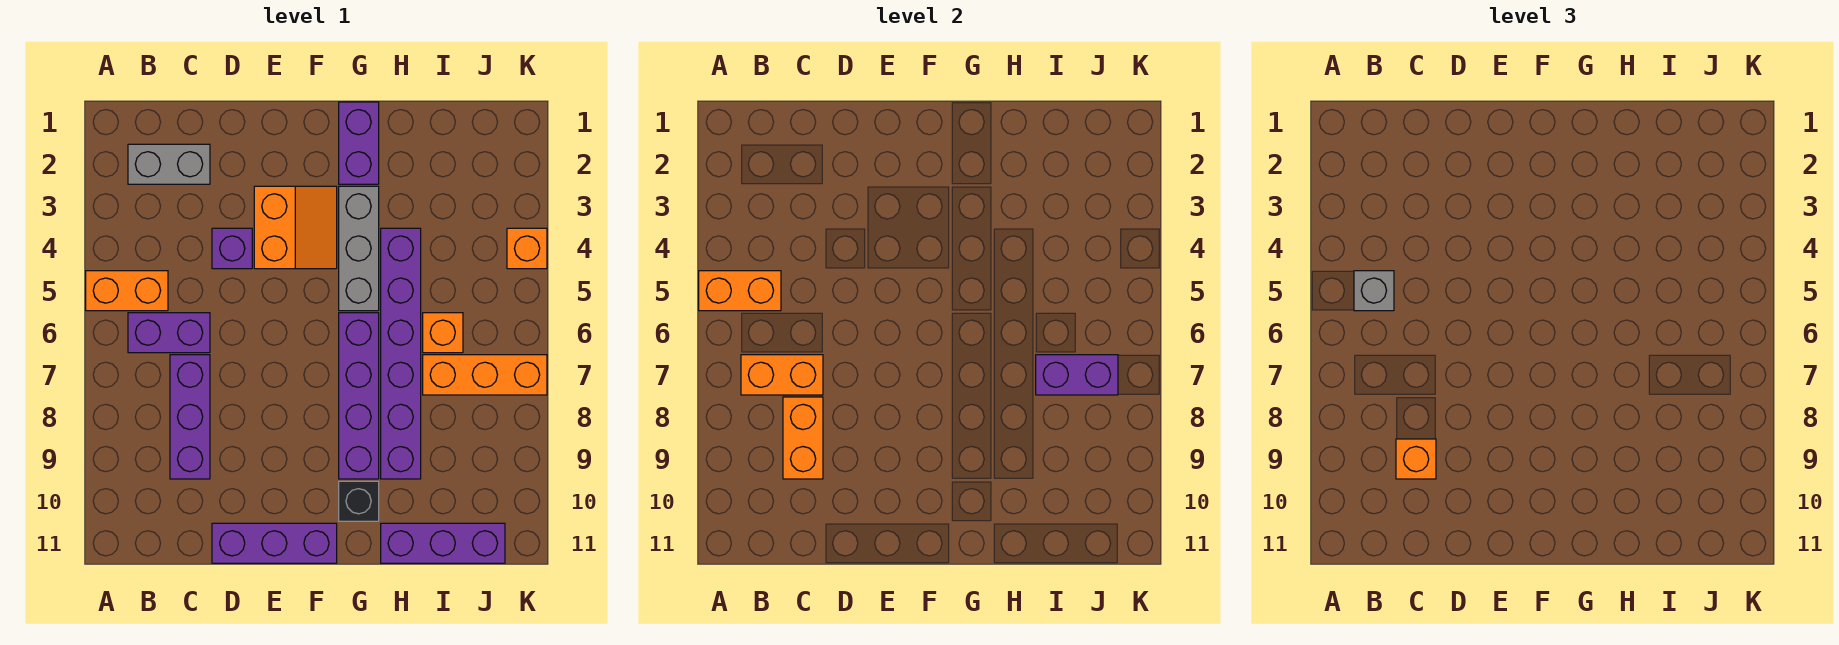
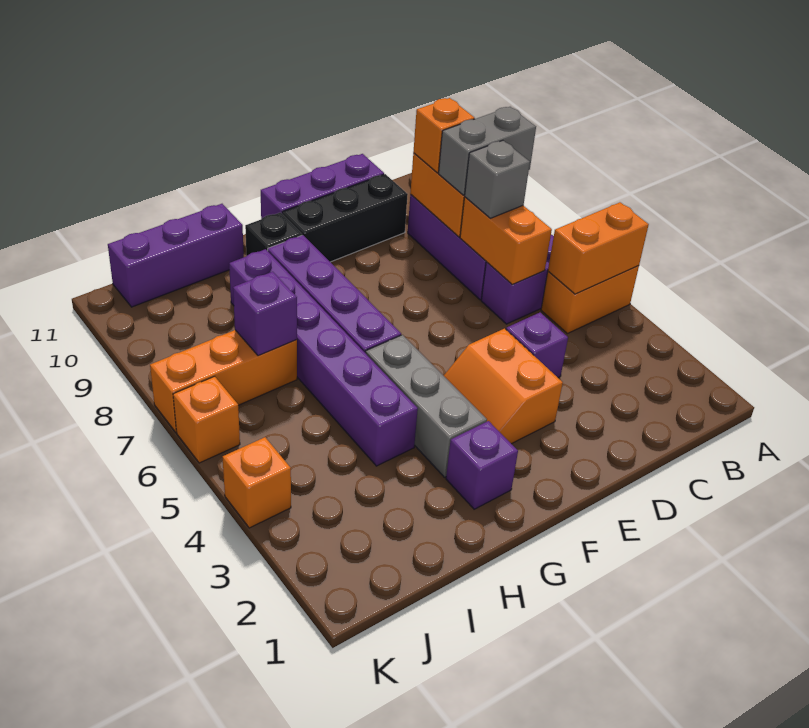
grey brick B2:C2 level 1 -> grey brick B8:C8 level 3
grey brick B5 level 3 -> grey brick C7 level 3
orange brick B7:C7 level 2 -> orange brick C6:C7 level 2
none -> black brick D10:F10 level 1
purple brick G1:G2 level 1 -> purple brick G2 level 1
orange brick I6 level 1 -> orange brick K6 level 1
purple brick I7:J7 level 2 -> purple brick I7 level 2

